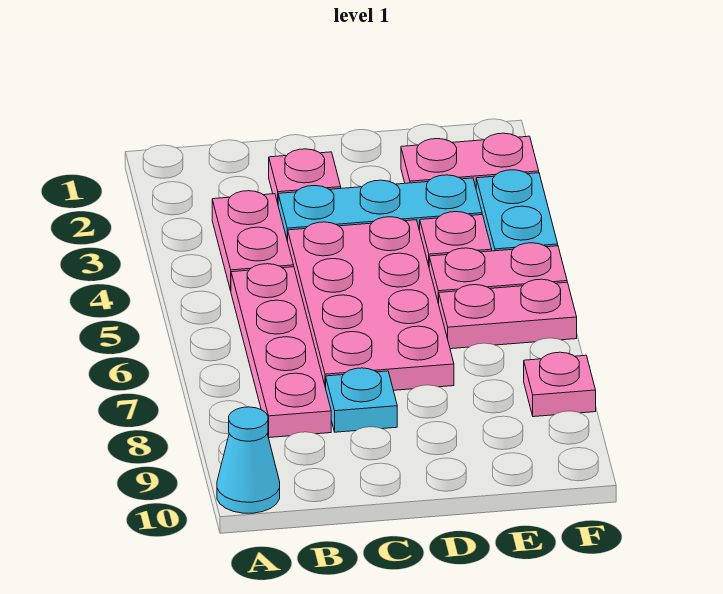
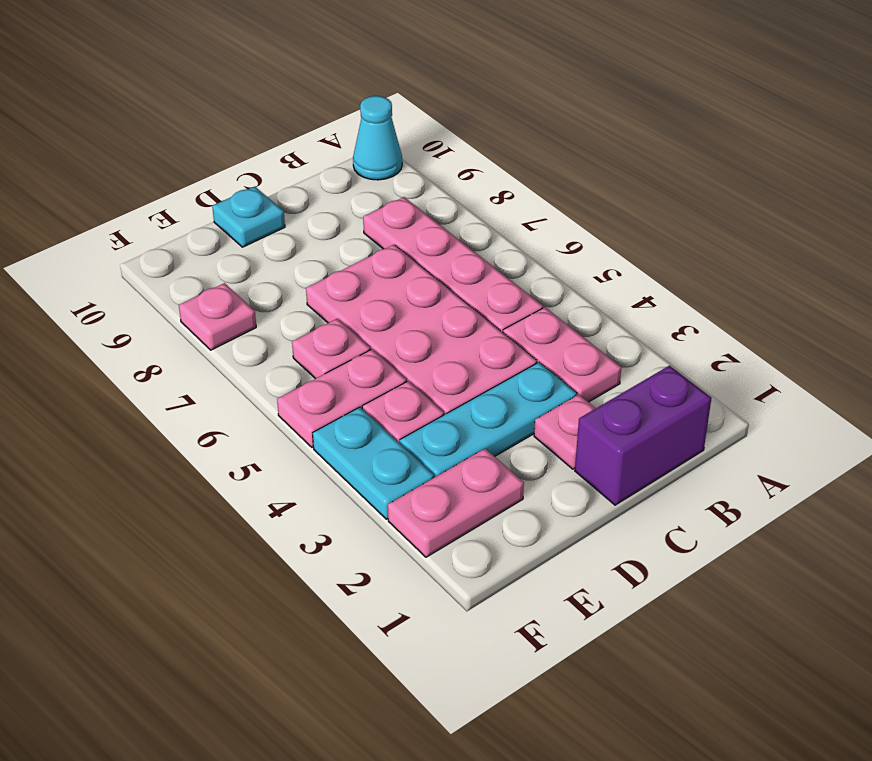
none -> purple brick B1:C1 level 1
cyan plate C8 level 1 -> cyan plate D10 level 1
pink plate E6:F6 level 1 -> pink plate E6 level 1

